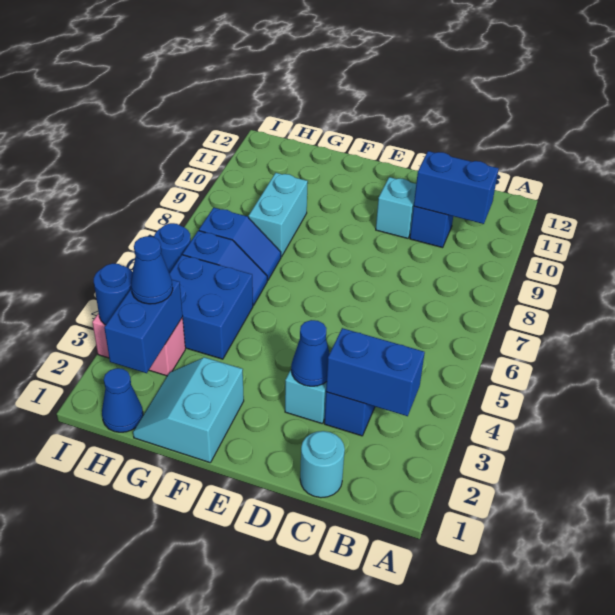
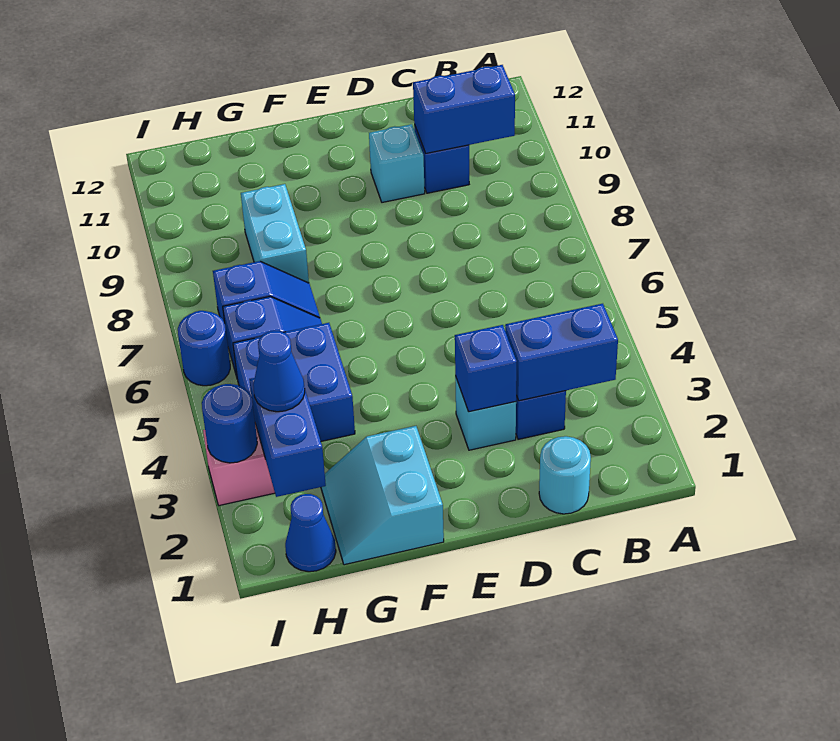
blue cone D3 level 2 -> blue brick D3 level 2

